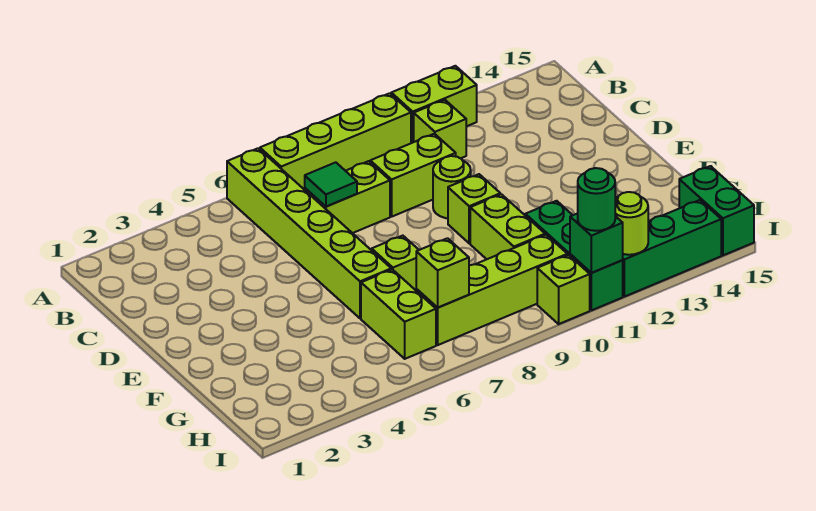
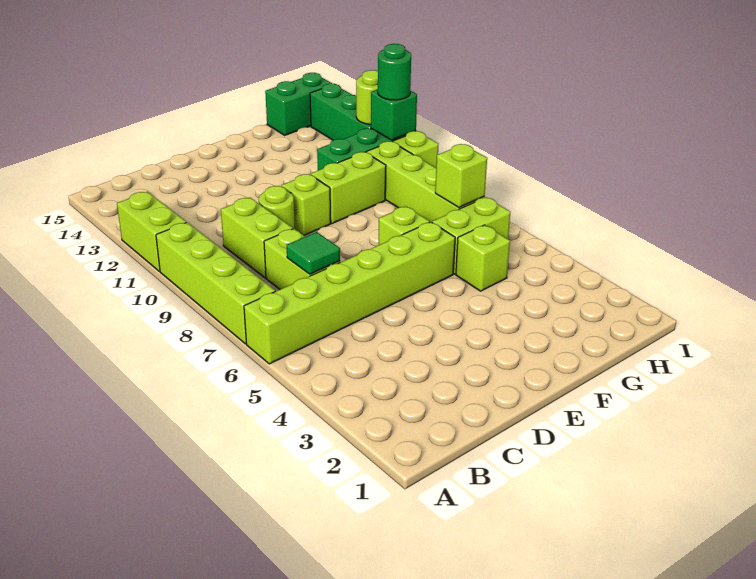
lime brick B11 level 1 -> lime brick G5 level 1

